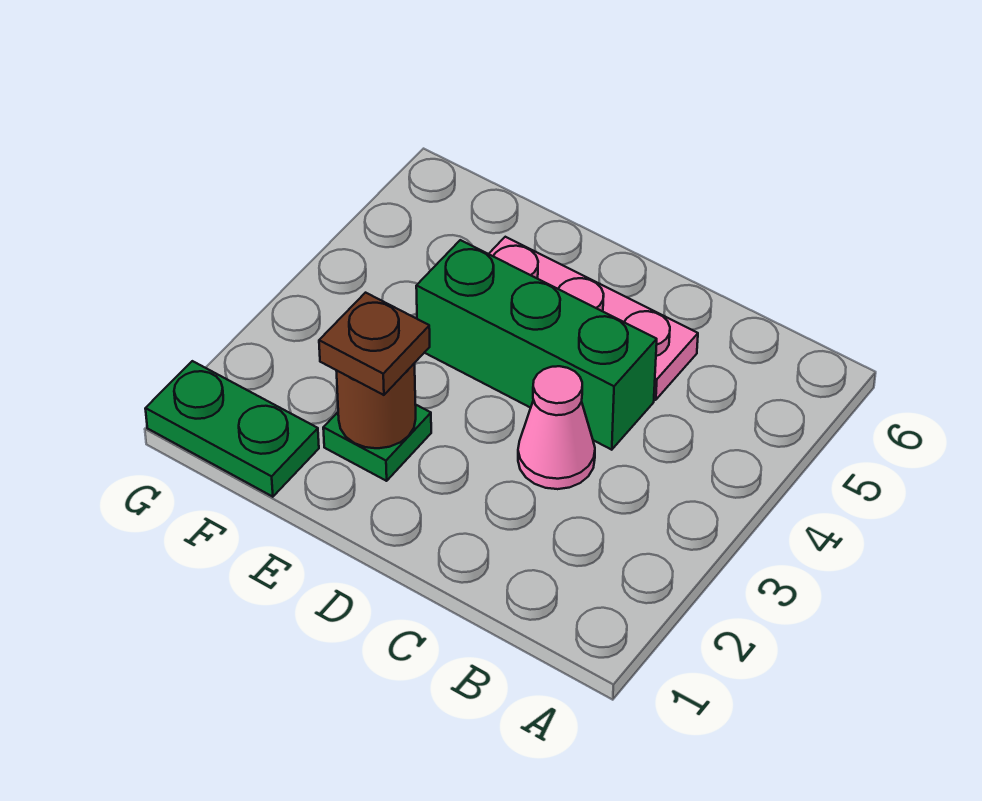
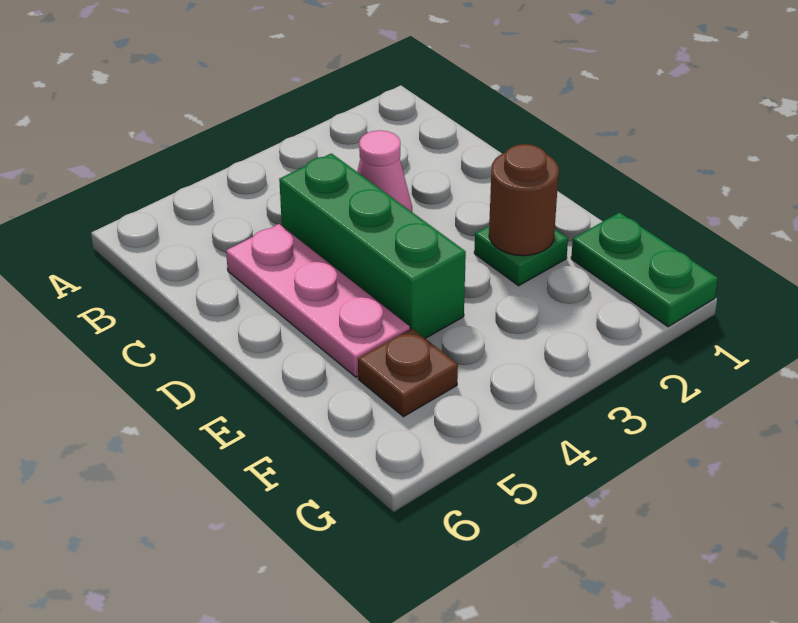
brown plate E2 level 3 -> brown plate F5 level 1

